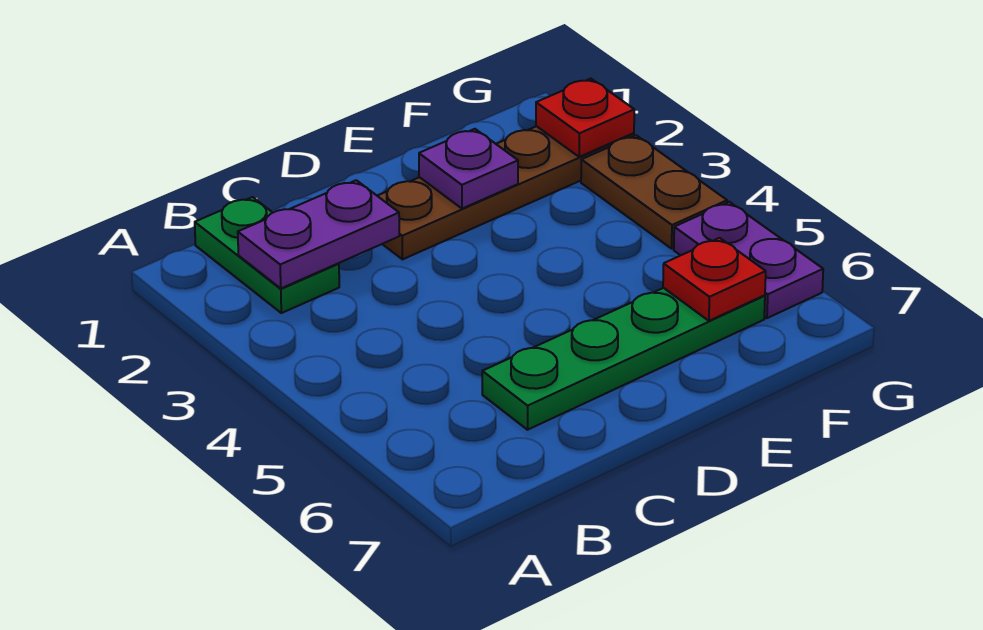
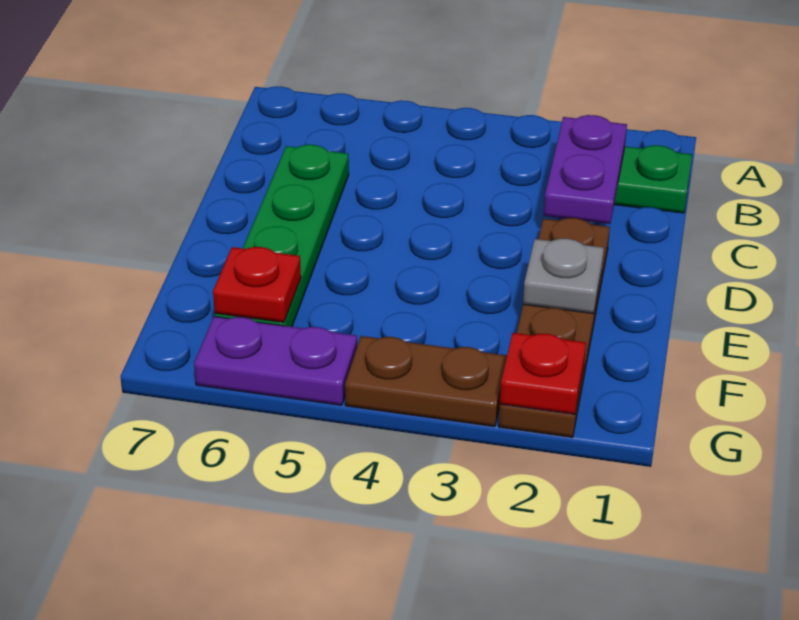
purple plate E2 level 2 -> grey plate E2 level 2

